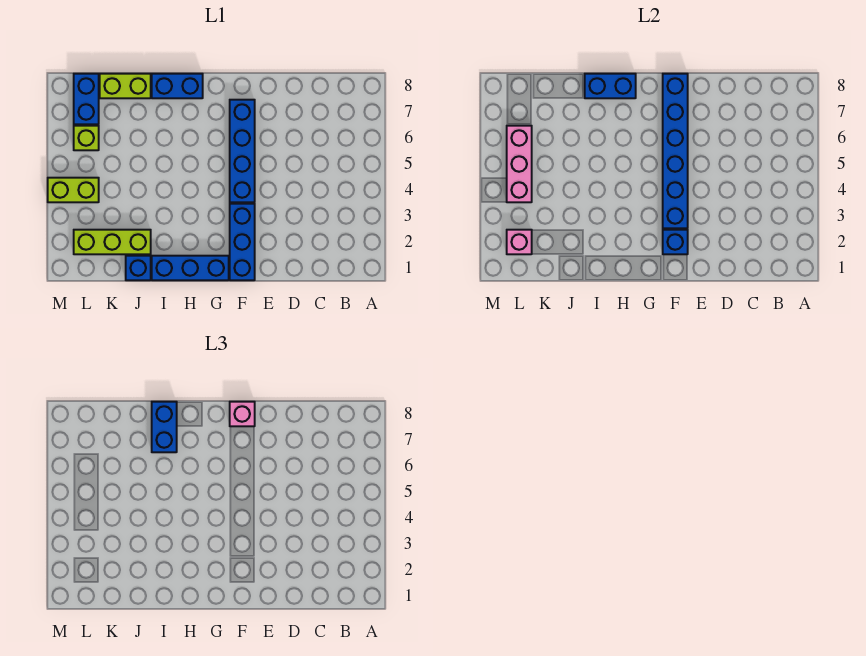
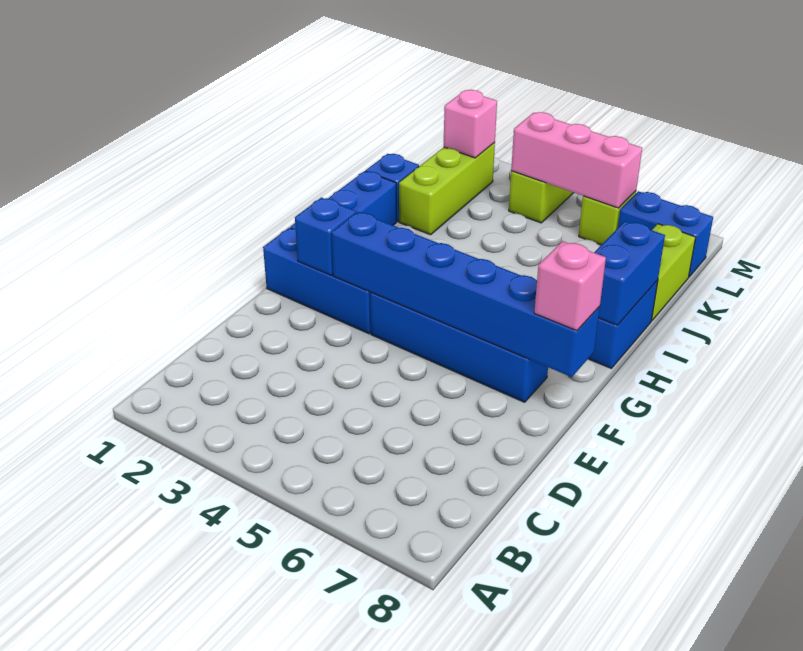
blue brick I7:I8 level 3 -> none

